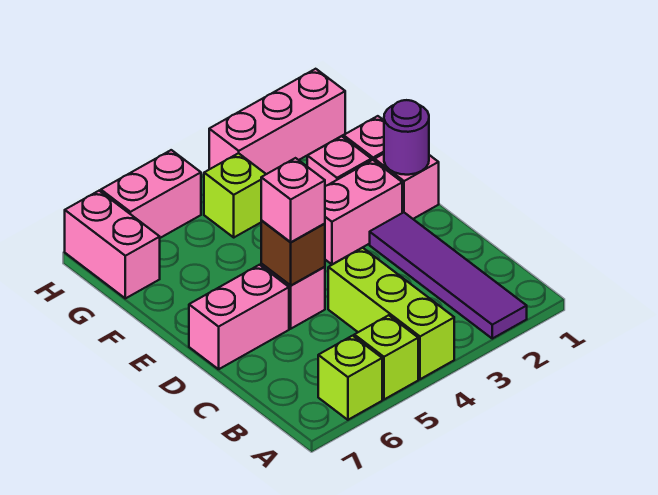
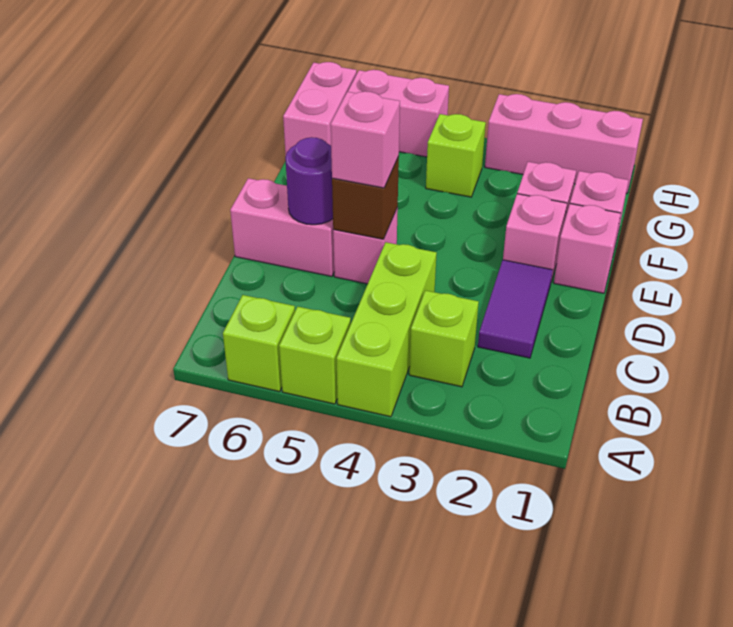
purple tile A2:D2 level 1 -> purple tile C2:D2 level 1
none -> lime brick B3 level 1
purple round brick E1 level 2 -> purple round brick D6 level 2
pink brick E2:E3 level 1 -> pink brick E2 level 1

